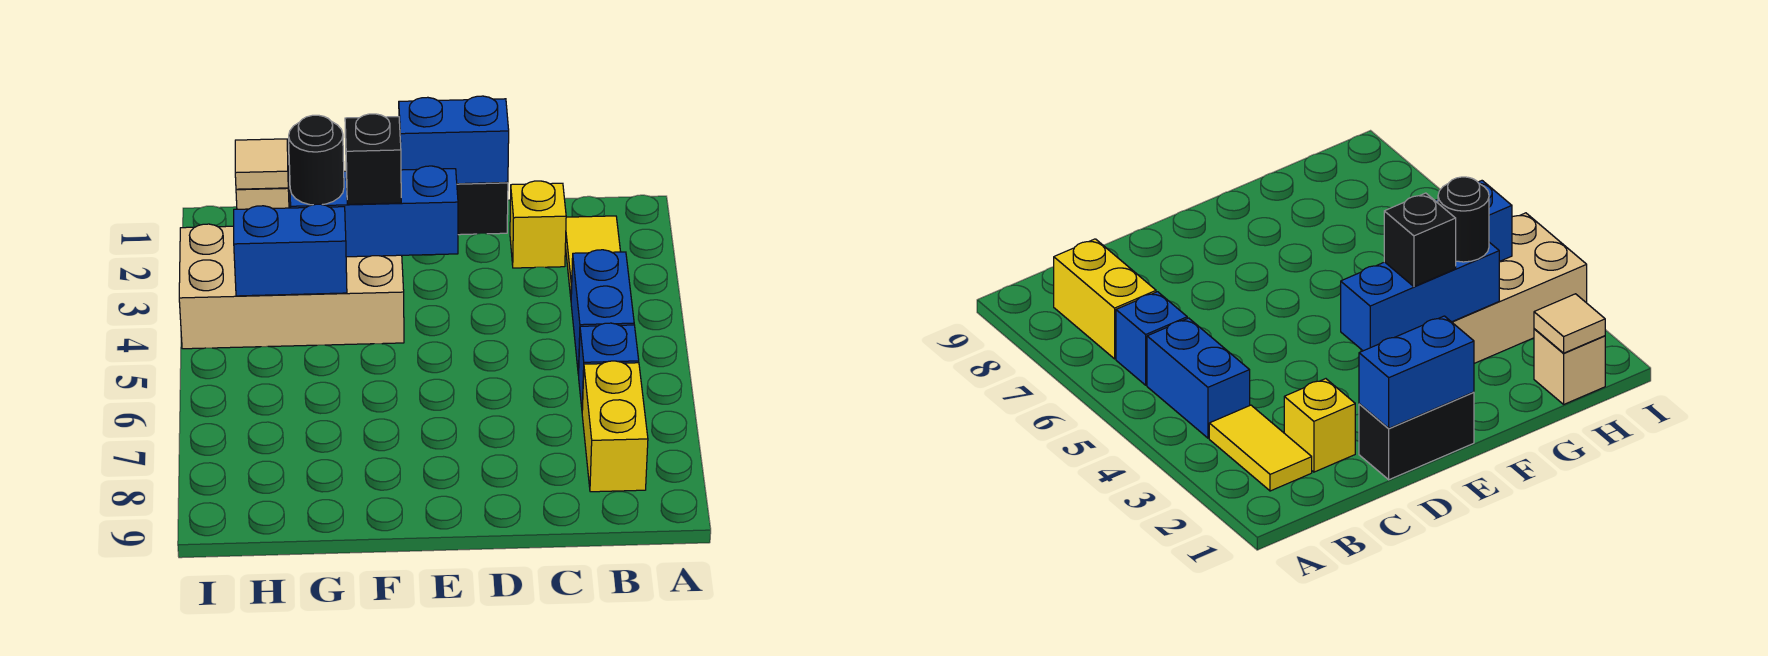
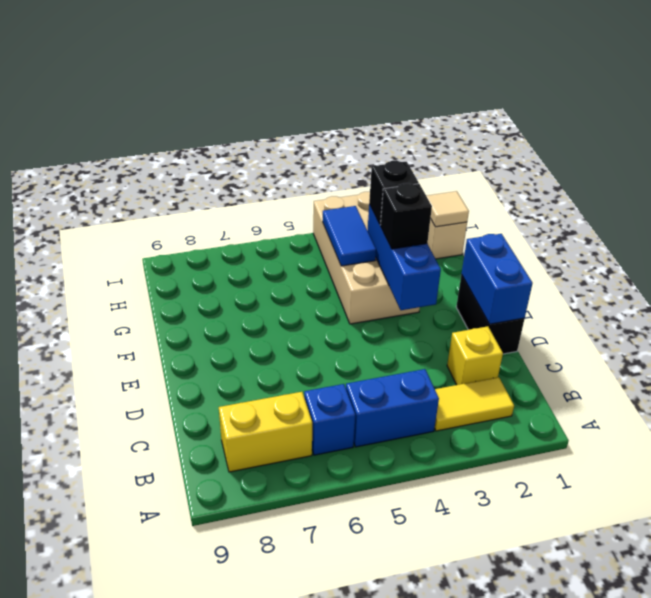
black round brick G3 level 3 -> black brick G3 level 3
blue brick G4:H4 level 2 -> blue tile G4:H4 level 2

